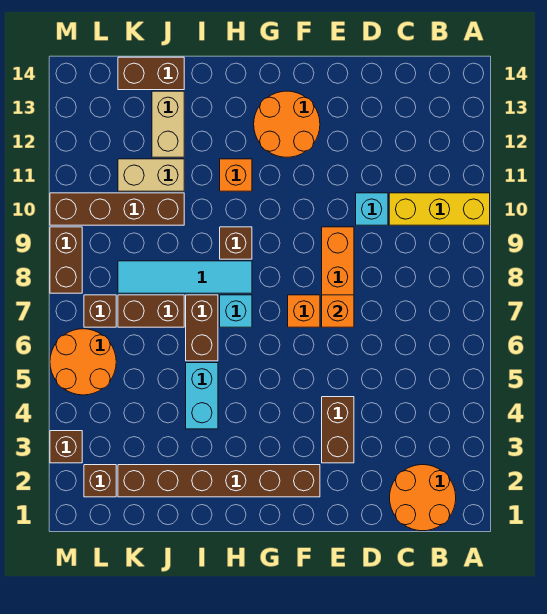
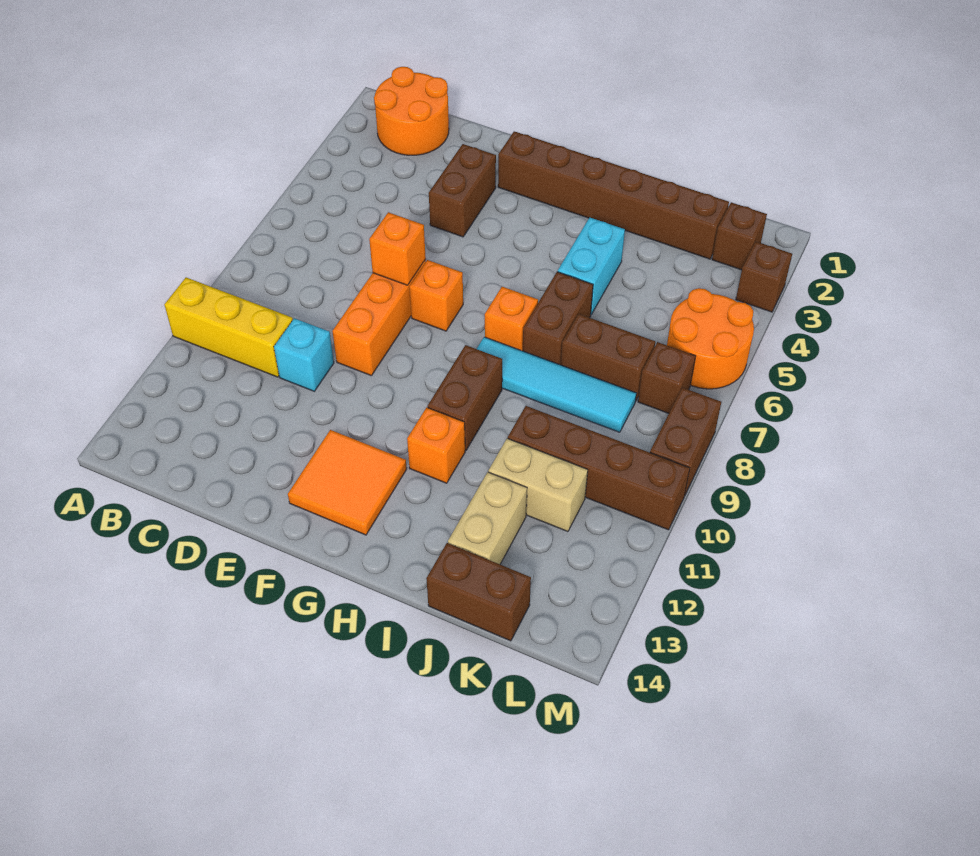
orange round brick F12:G13 level 1 -> orange tile F12:G13 level 1
cyan brick H7 level 1 -> orange brick H7 level 1
brown brick H9 level 1 -> brown brick H9:H10 level 1

